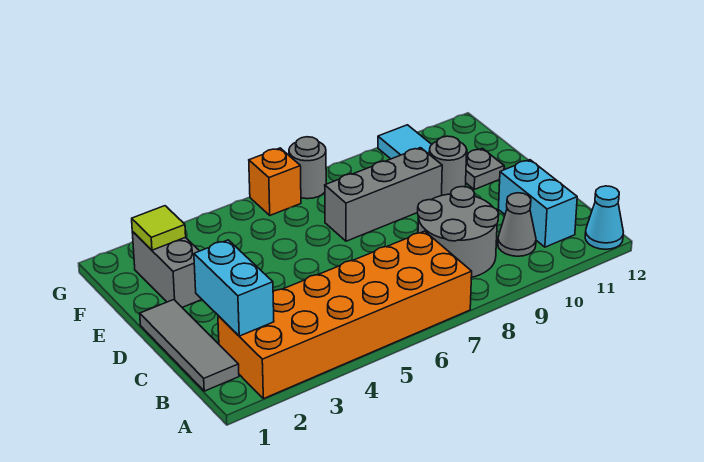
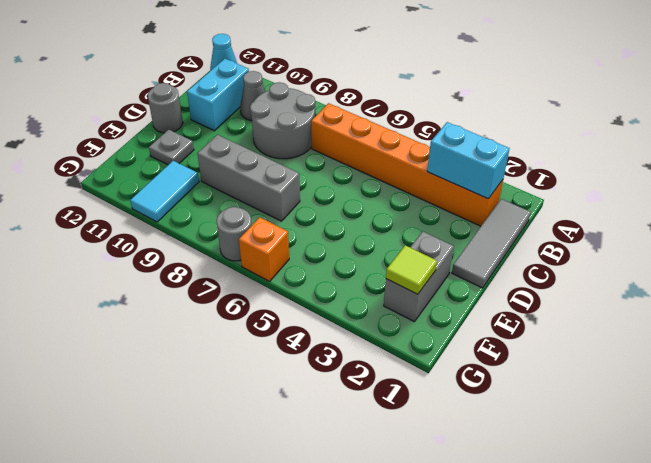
orange brick A2:B7 level 1 -> orange brick B2:B7 level 1
cyan brick B2:C2 level 2 -> cyan brick B2:B3 level 2
grey round brick E10 level 1 -> grey round brick D12 level 1

